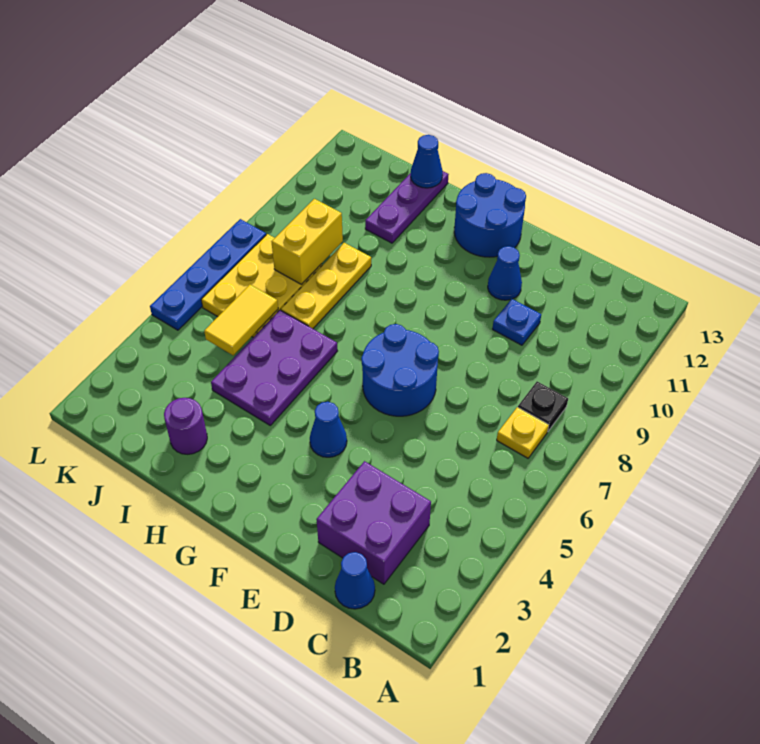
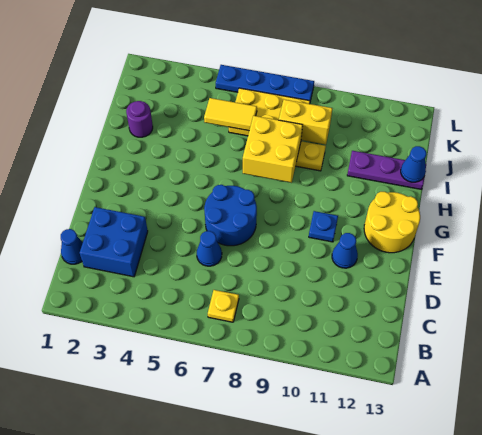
black plate B8 level 1 -> none
purple brick C2:D3 level 1 -> blue brick C2:D3 level 1
blue plate D10 level 1 -> blue plate F10 level 1
blue cone F4 level 1 -> blue cone D6 level 1
blue round brick F12:G13 level 1 -> yellow round brick F12:G13 level 1
purple plate H4:I6 level 1 -> none
none -> yellow brick H7:I8 level 2

